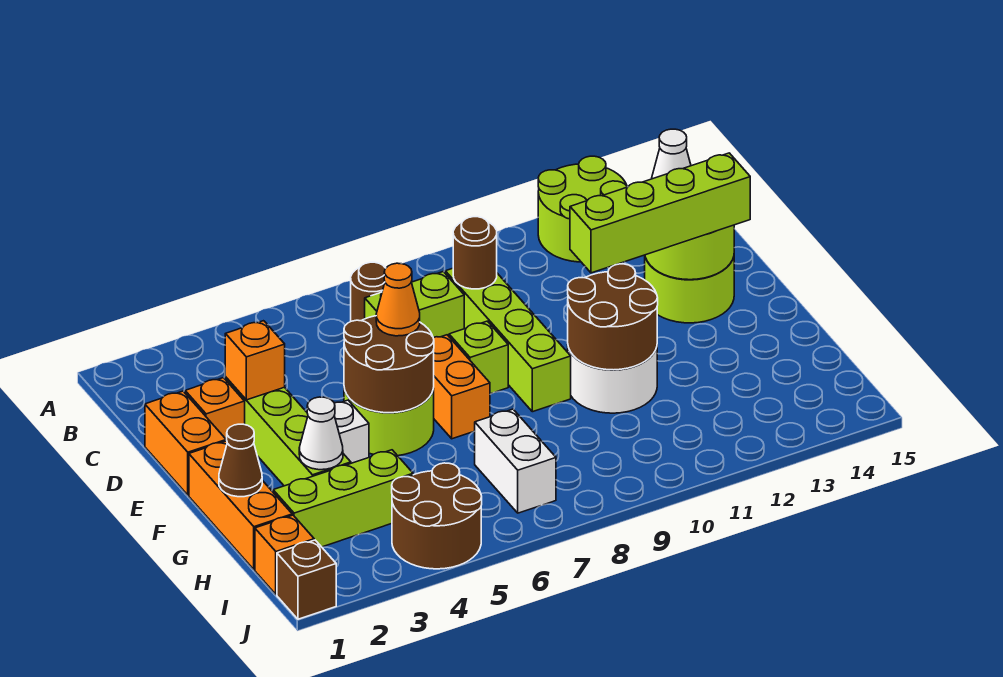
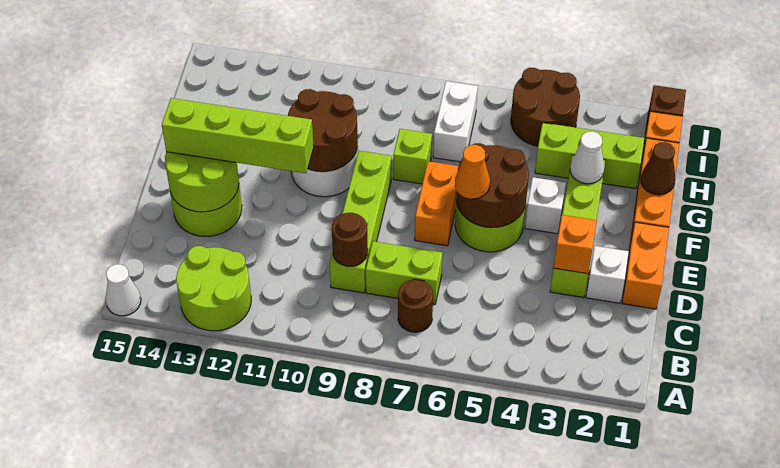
orange brick D2 level 1 -> white brick D2 level 1
lime brick E8 level 1 -> lime brick G8 level 1

